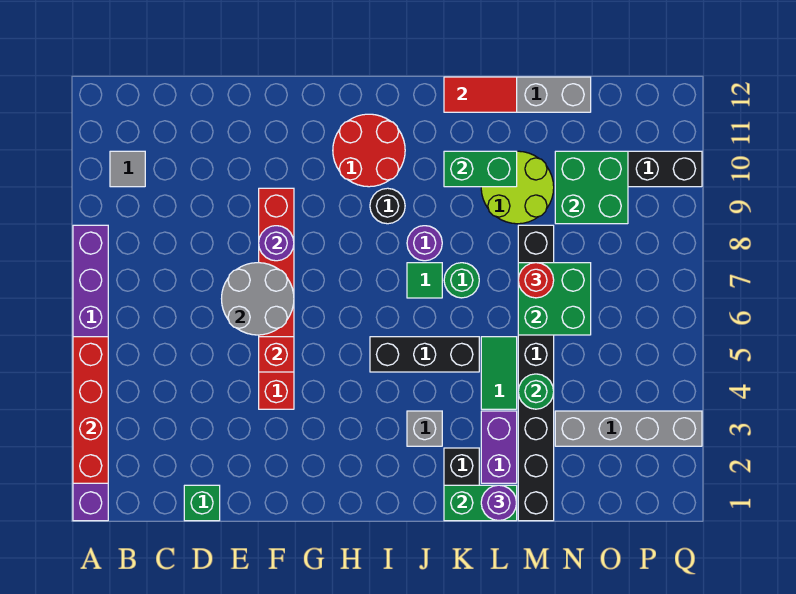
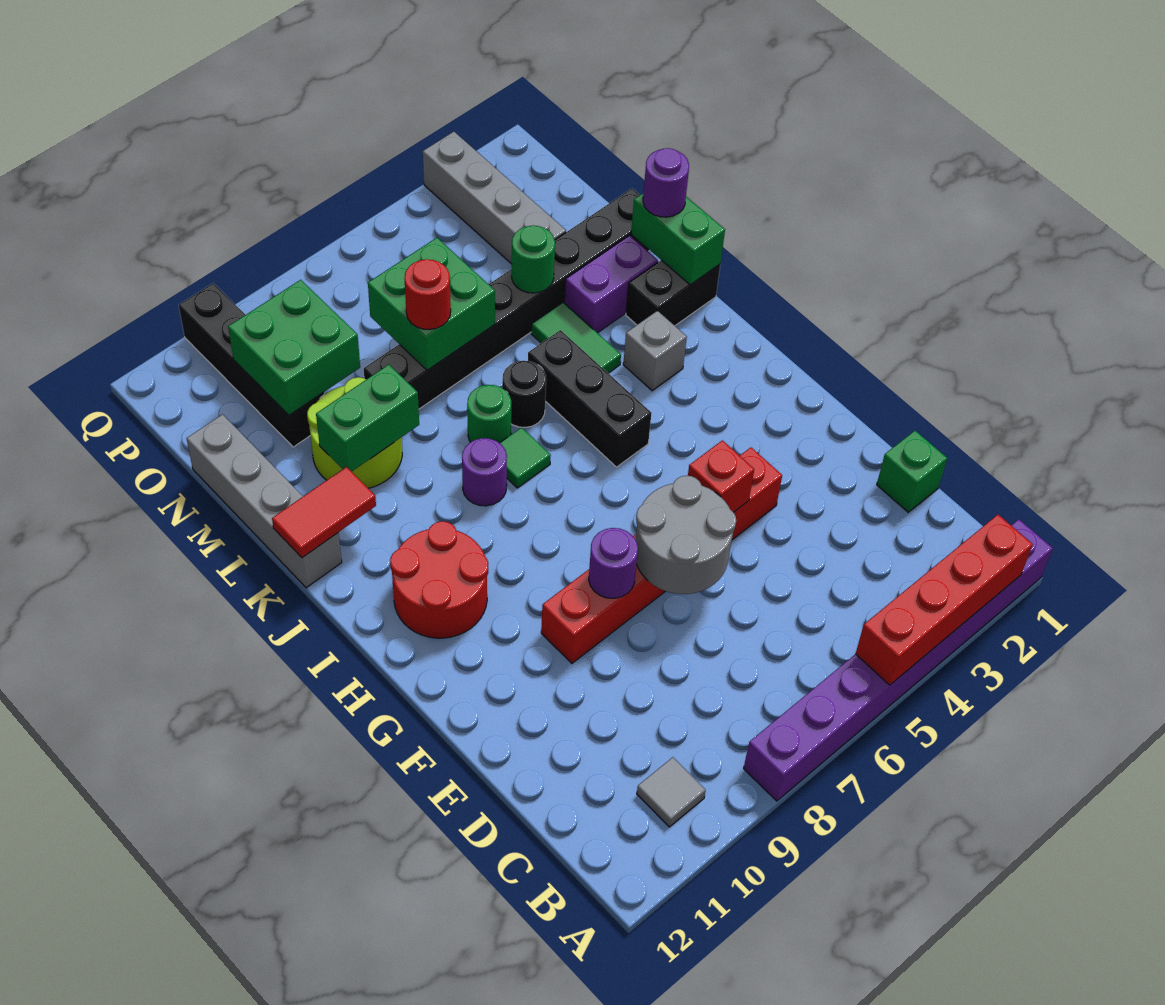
black round brick I9 level 1 -> black round brick K6 level 1
green brick K10:L10 level 2 -> green brick L9:L10 level 2
red tile K12:L12 level 2 -> red tile K11:K12 level 2
green tile L4:L5 level 1 -> green tile K4:L4 level 1

